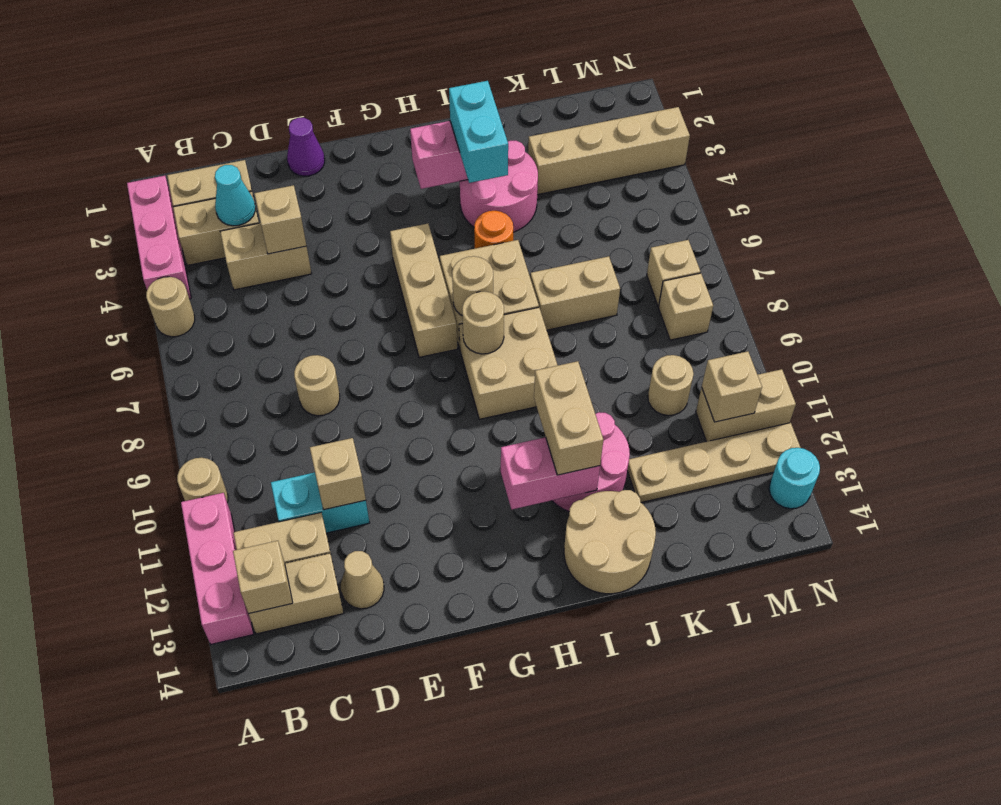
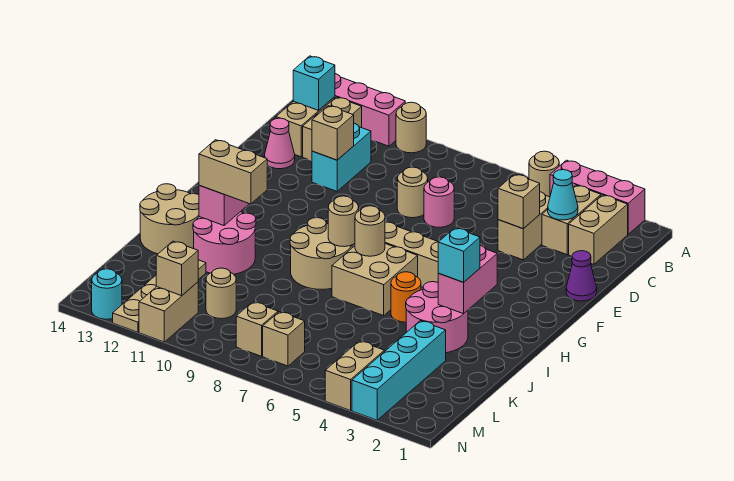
tan brick B13 level 2 -> cyan brick B13 level 2
none -> pink round brick D7 level 1
tan cone D13 level 1 -> pink cone D13 level 1
tan brick H8:I9 level 1 -> tan round brick H8:I9 level 1
cyan brick I3:I4 level 3 -> cyan brick I3 level 3
tan brick J7:K7 level 1 -> tan brick M4:N4 level 1
tan brick K3:N3 level 1 -> cyan brick K3:N3 level 1

